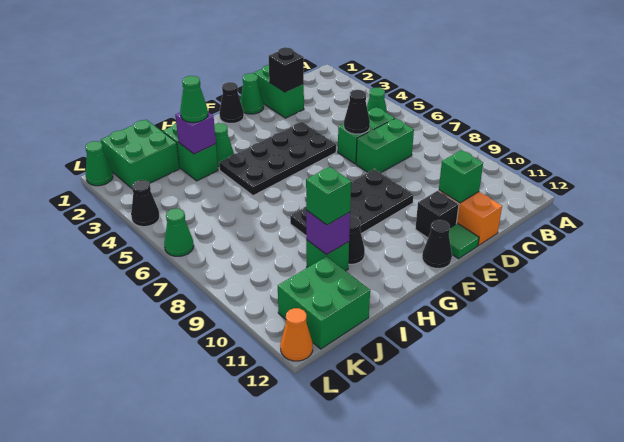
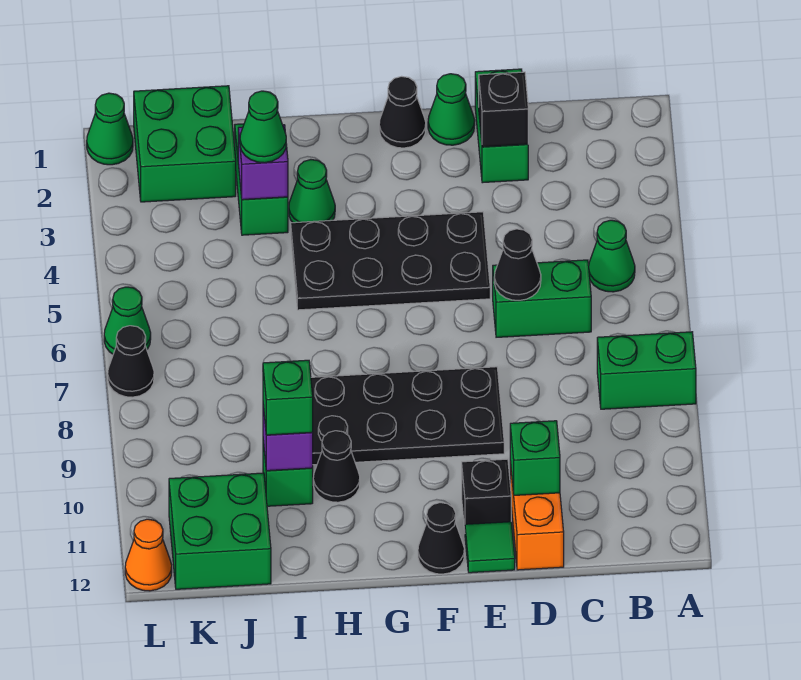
green brick C7:D7 level 1 -> green brick A8:B8 level 1
black cone L4 level 1 -> black cone L7 level 1

